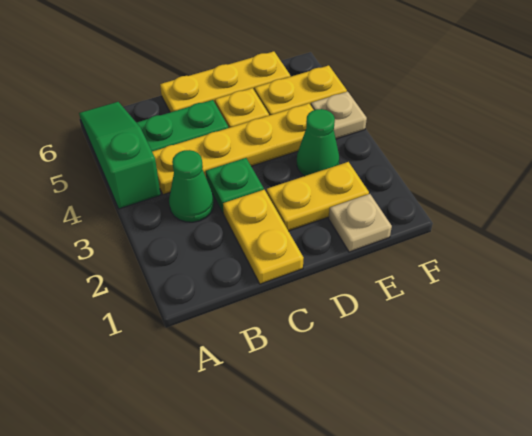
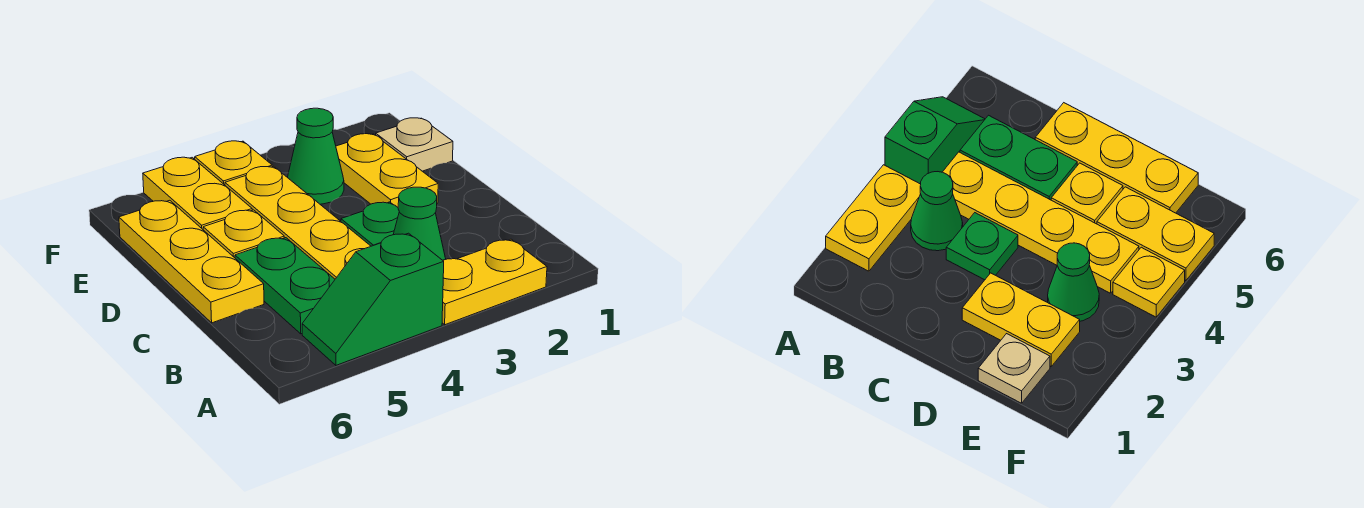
green slope A4:A6 level 1 top 4 -> green slope A4:A5 level 1 top 4
yellow plate C1:C2 level 1 -> yellow plate A2:A3 level 1
tan plate F4 level 1 -> yellow plate F4 level 1

